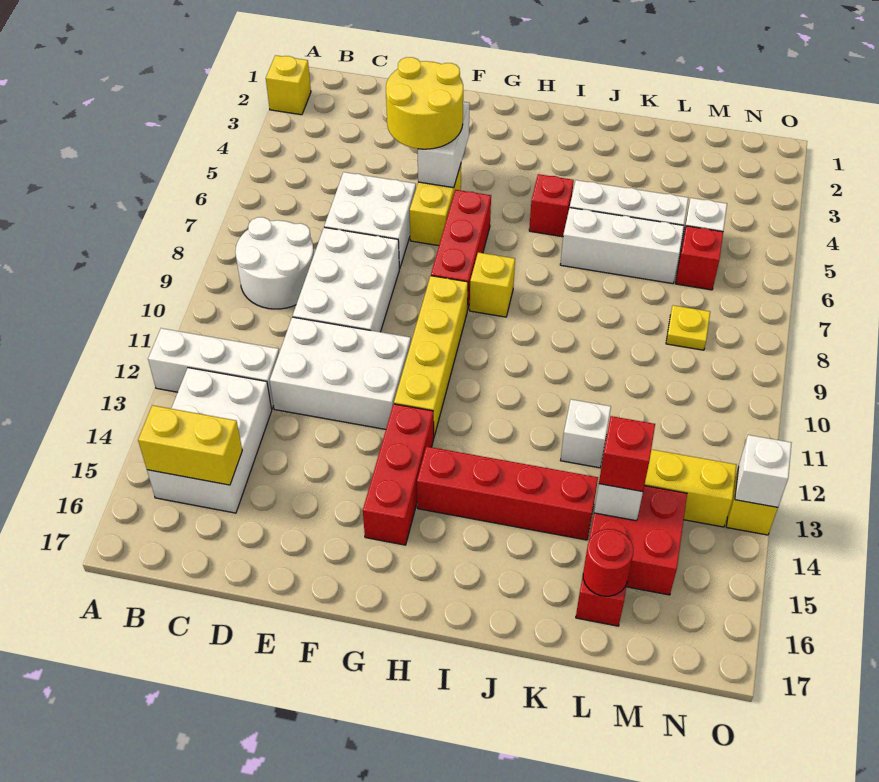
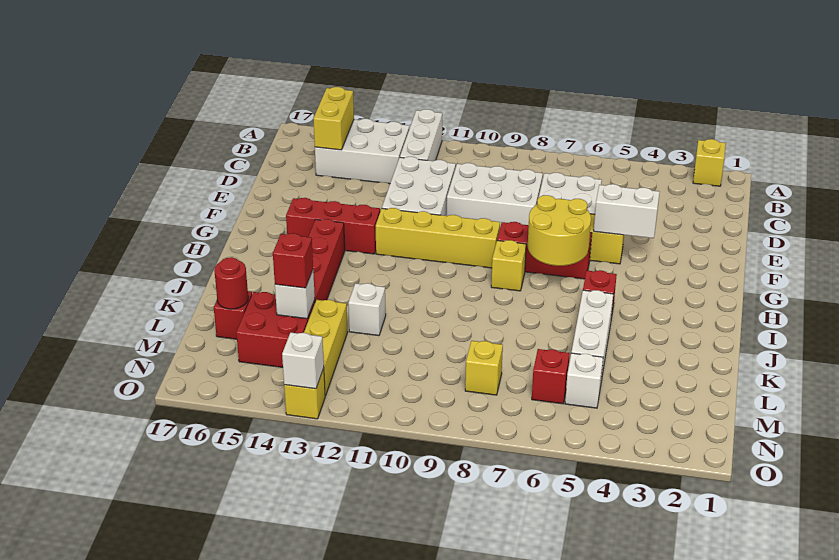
white round brick B8:C9 level 1 -> none
yellow round brick E4:F5 level 3 -> yellow round brick G6:H7 level 2
white brick J6:L6 level 1 -> none
yellow plate M8 level 1 -> yellow brick M8 level 1

